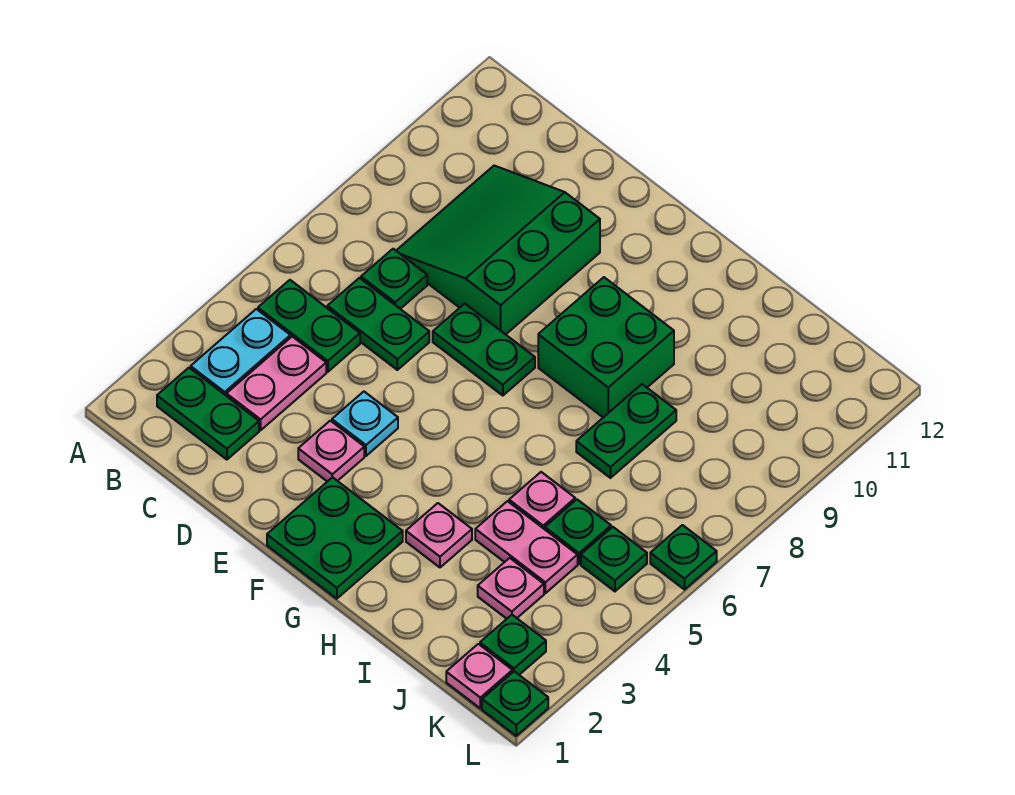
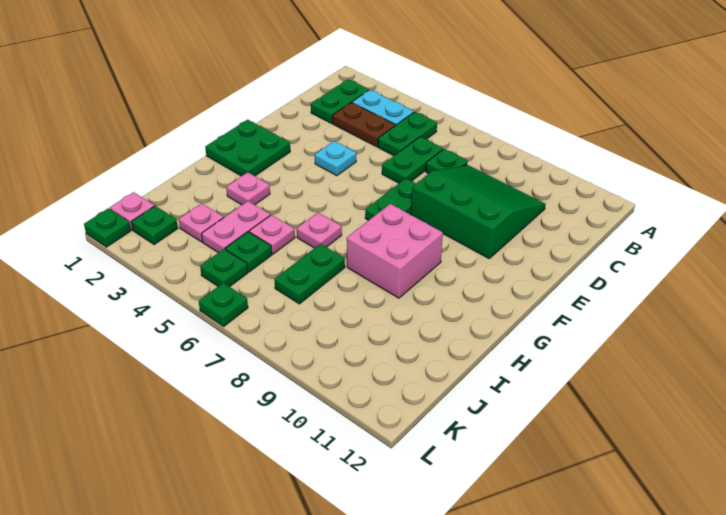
pink plate C3:C4 level 1 -> brown plate C3:C4 level 1
pink plate E3 level 1 -> pink plate H6 level 1
green brick G8:H9 level 1 -> pink brick G8:H9 level 1
green plate I7:I8 level 1 -> green plate I7:J7 level 1

